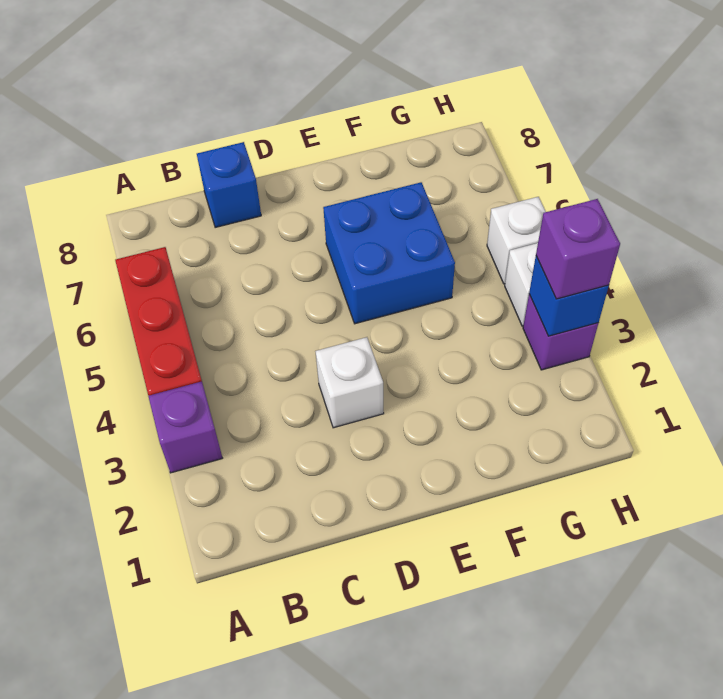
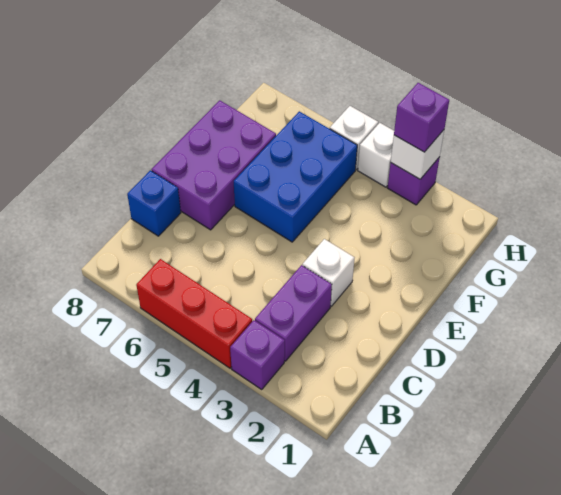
none -> purple brick B3:C3 level 1
none -> purple brick D7:F8 level 1
blue brick E5:F6 level 1 -> blue brick E5:G6 level 1
blue brick H3 level 2 -> white brick H3 level 2

